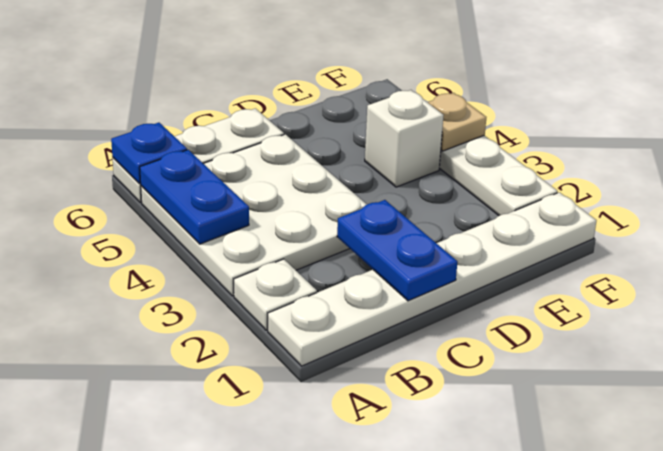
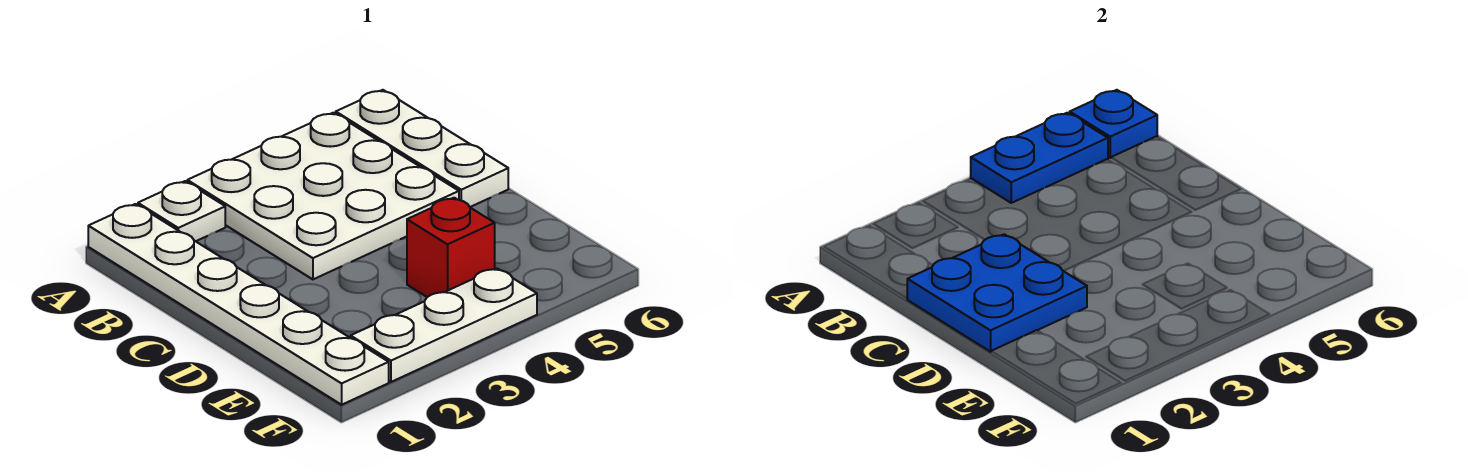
blue plate C1:C2 level 2 -> blue plate C1:D2 level 2
white brick E4 level 1 -> red brick E4 level 1
tan plate F4 level 2 -> none

